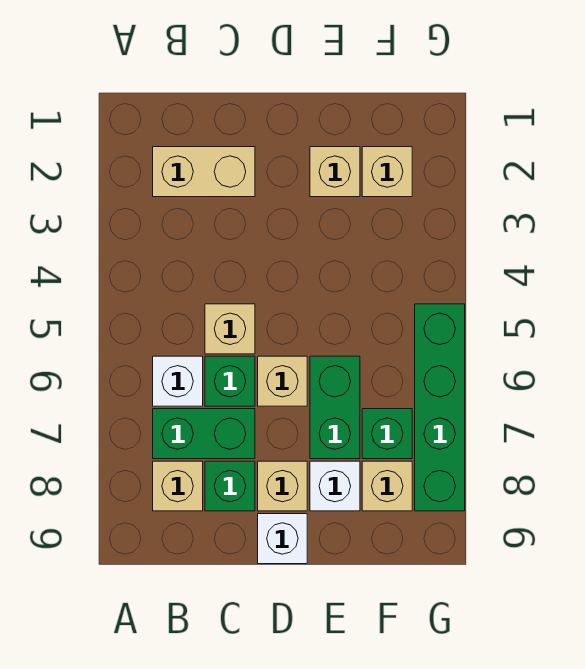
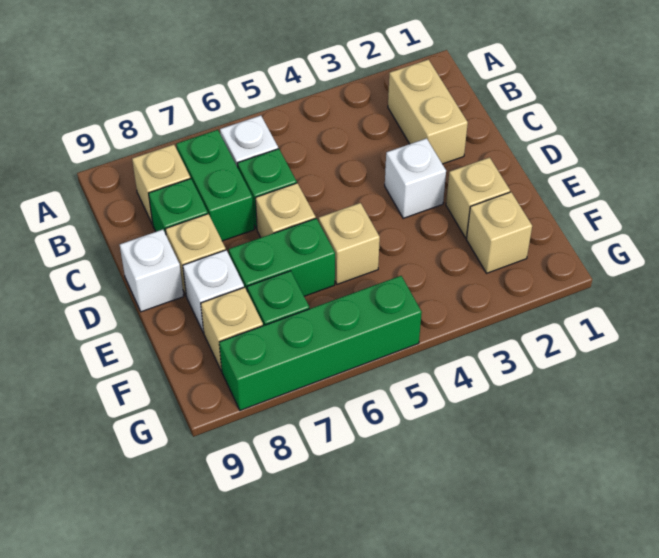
tan brick C5 level 1 -> tan brick E5 level 1
none -> white brick D3 level 1

